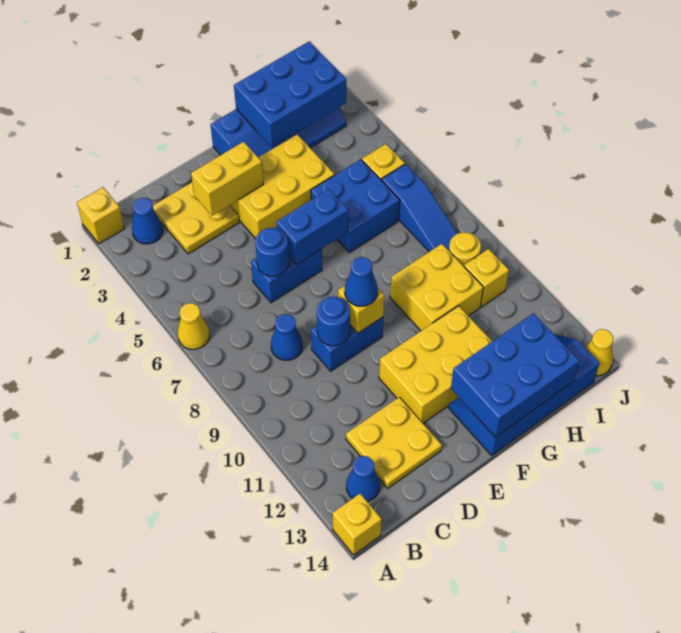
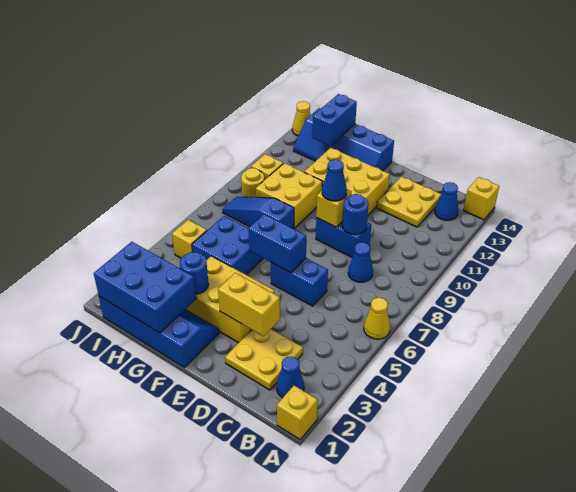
blue round brick D6 level 2 -> blue round brick G3 level 2
blue brick F13:H14 level 2 -> blue brick H13:H14 level 2
blue slope I6:I8 level 1 top 6 -> blue slope G8:I8 level 1 top G

